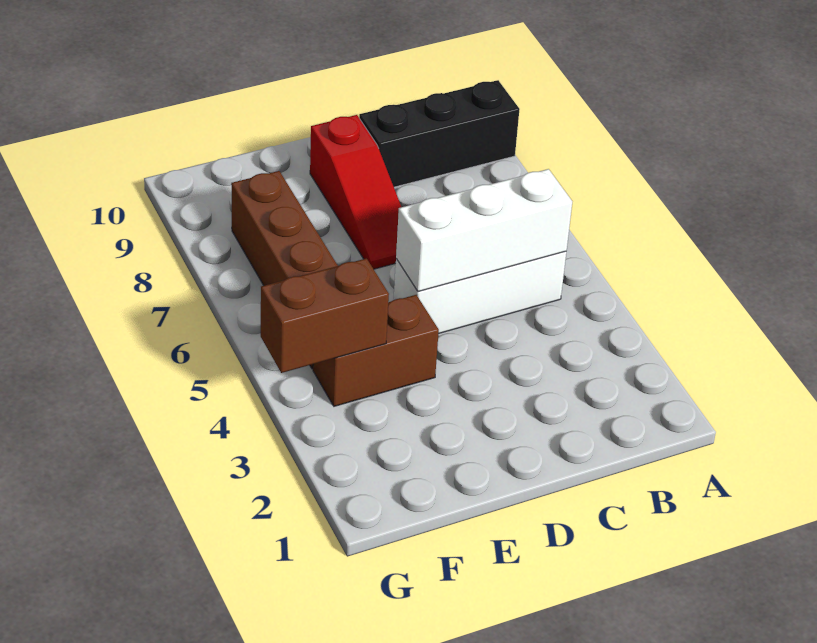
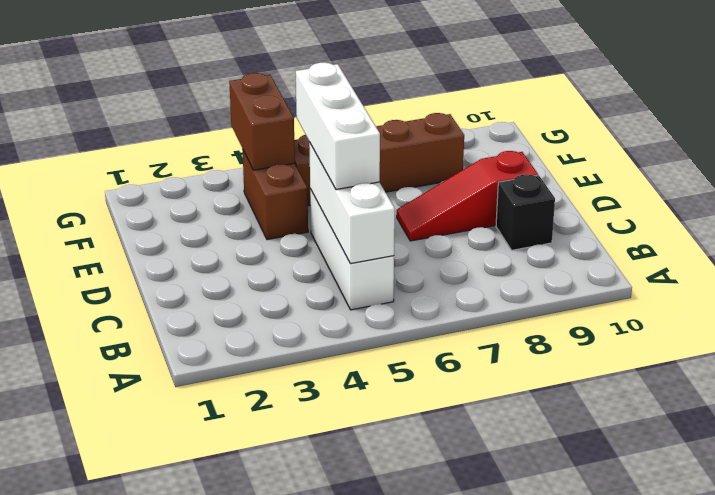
black brick A9:C9 level 1 -> black brick C9 level 1
none -> white brick C5:E5 level 3

